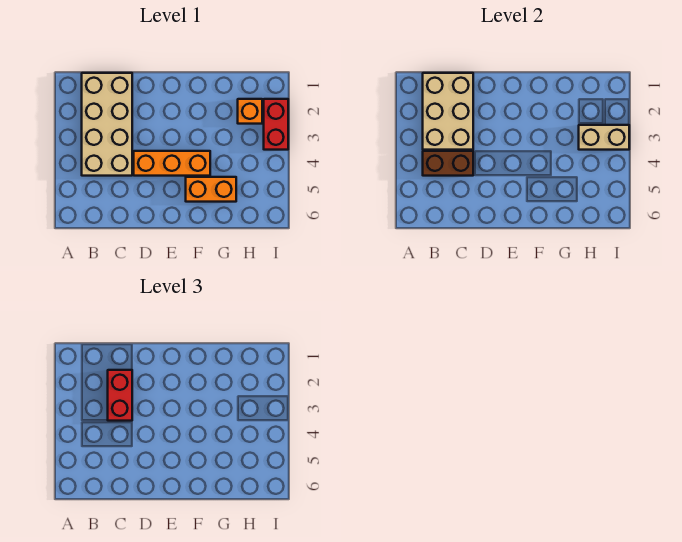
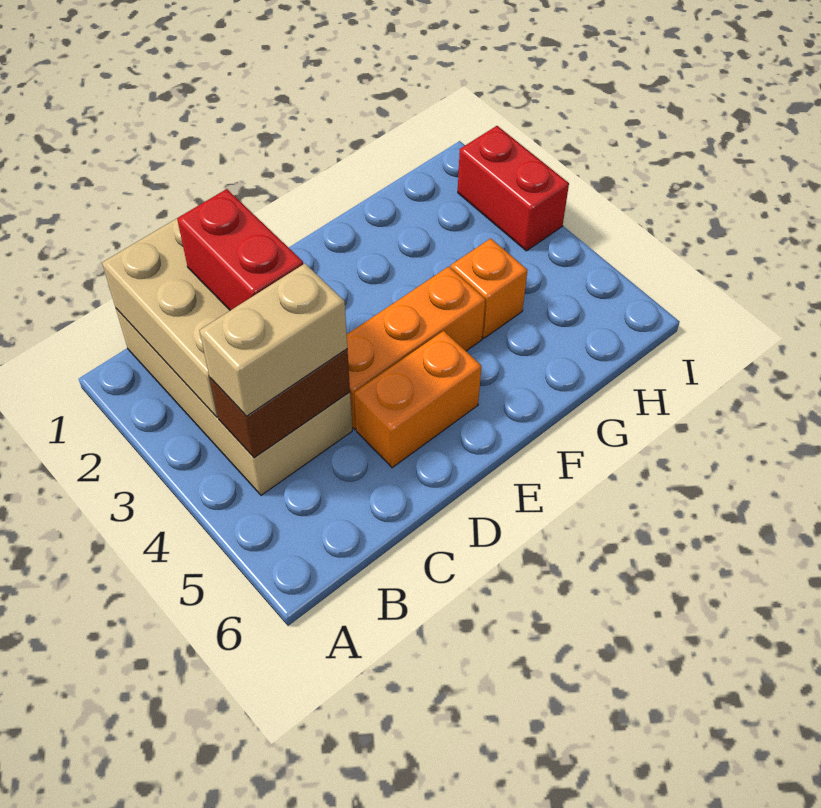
orange brick F5:G5 level 1 -> orange brick D5:E5 level 1
orange brick H2 level 1 -> orange brick G4 level 1
tan brick H3:I3 level 2 -> tan brick B4:C4 level 3

